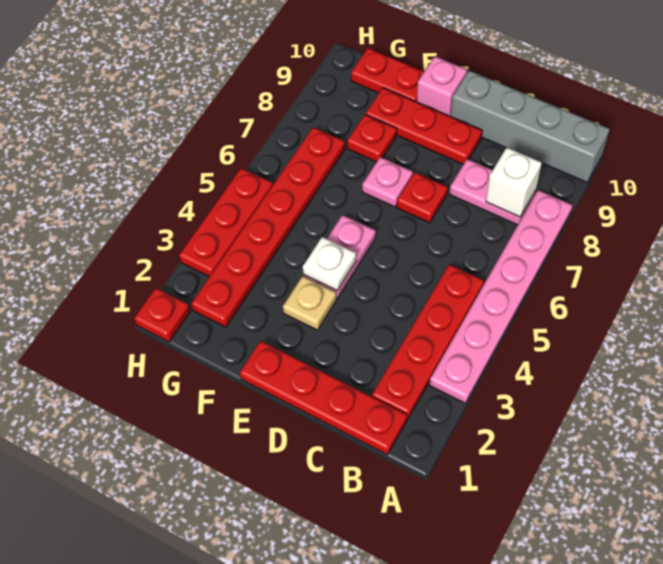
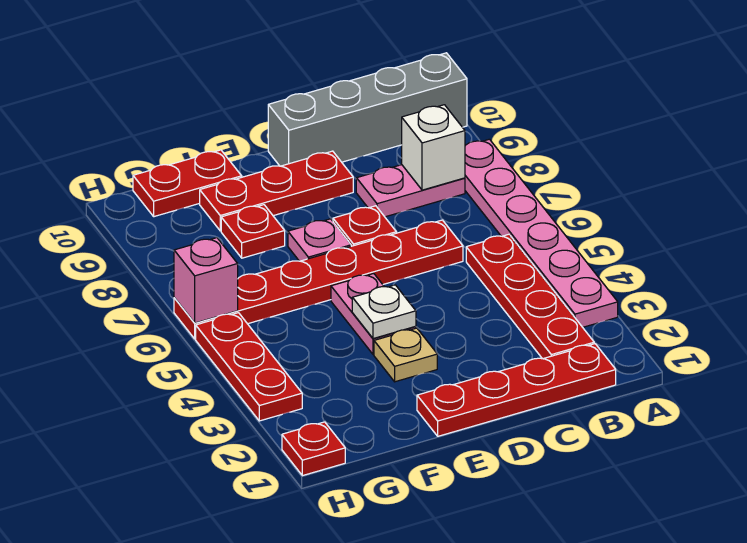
pink brick E10 level 1 -> pink brick H6 level 2
red plate G2:G7 level 1 -> red plate C6:H6 level 1

